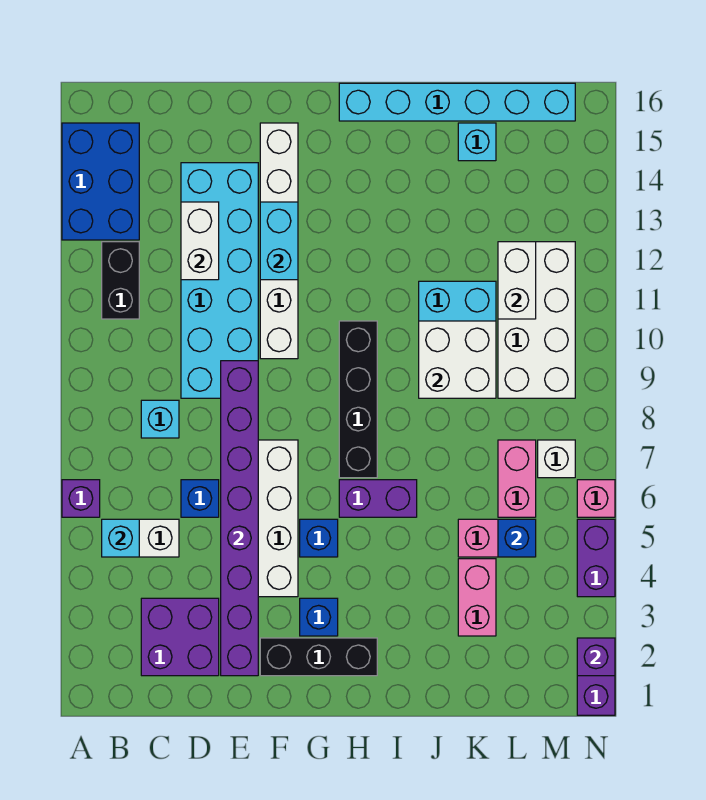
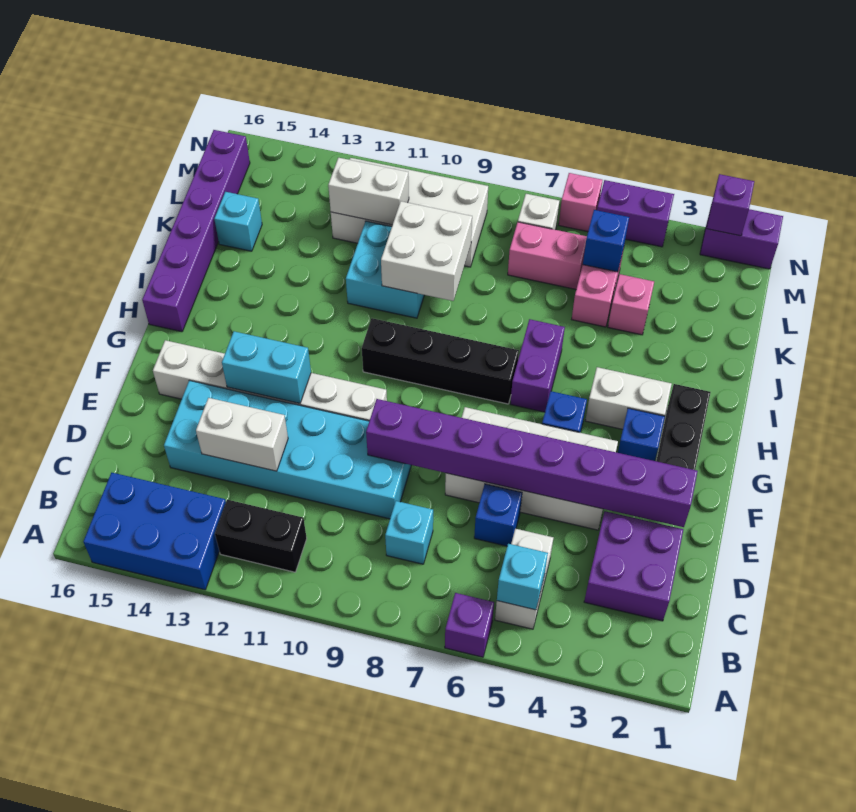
none -> white brick H3:H4 level 1
cyan brick H16:M16 level 1 -> purple brick H16:M16 level 1
pink brick K3:K4 level 1 -> pink brick K4 level 1

